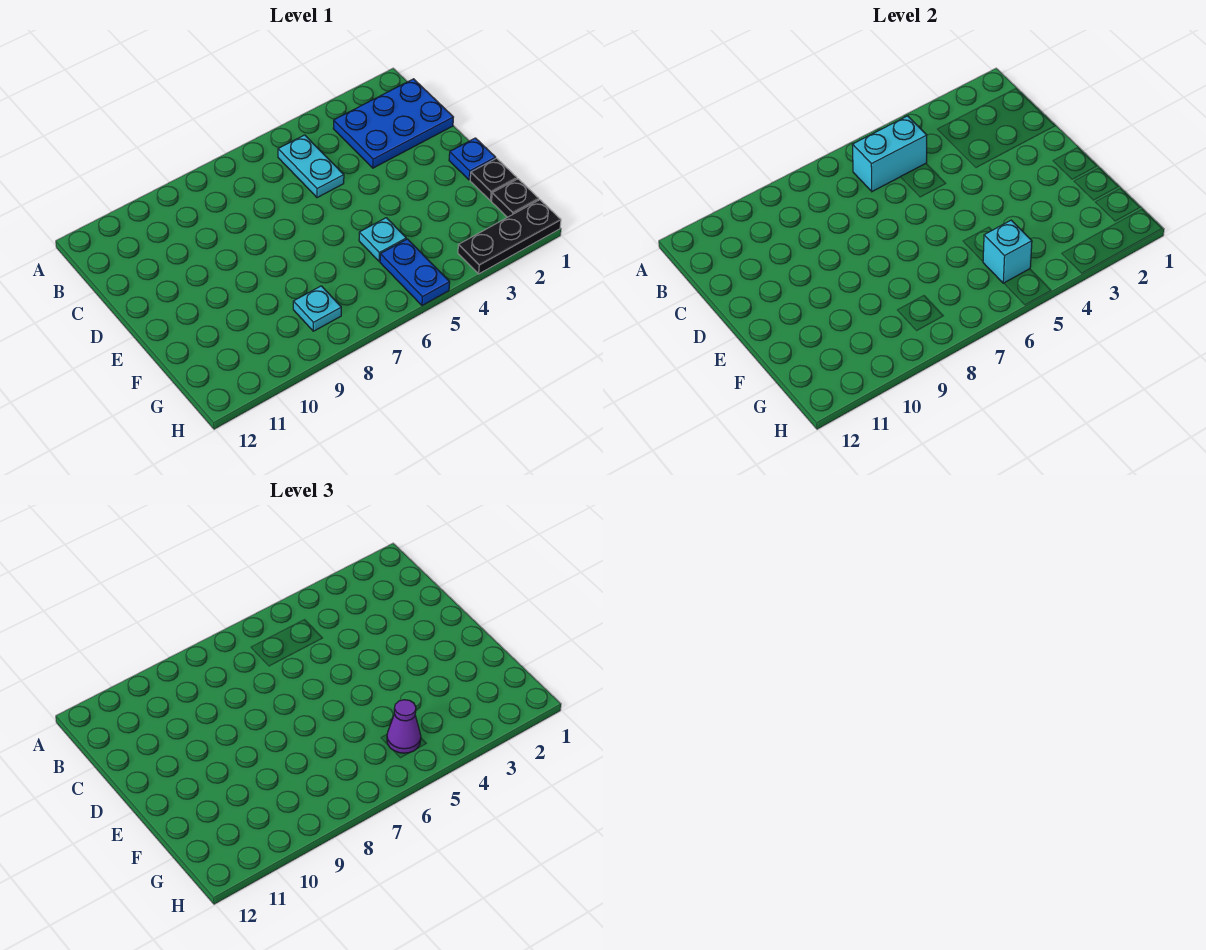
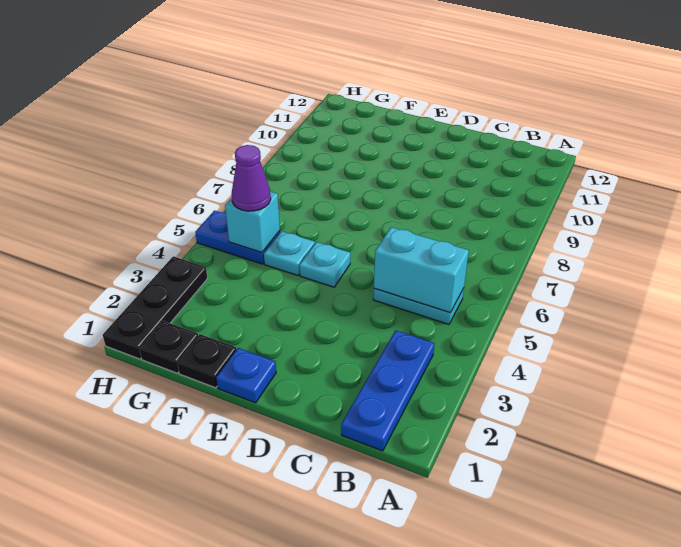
blue plate B1:C3 level 1 -> blue plate B1:B3 level 1
cyan brick B5:B6 level 2 -> cyan brick B5:C5 level 2
cyan plate G8 level 1 -> cyan plate E5 level 1

